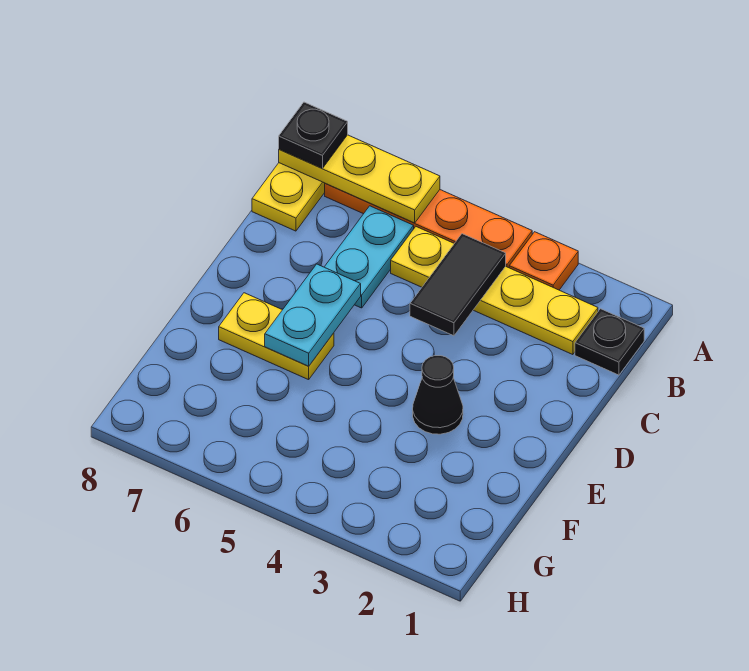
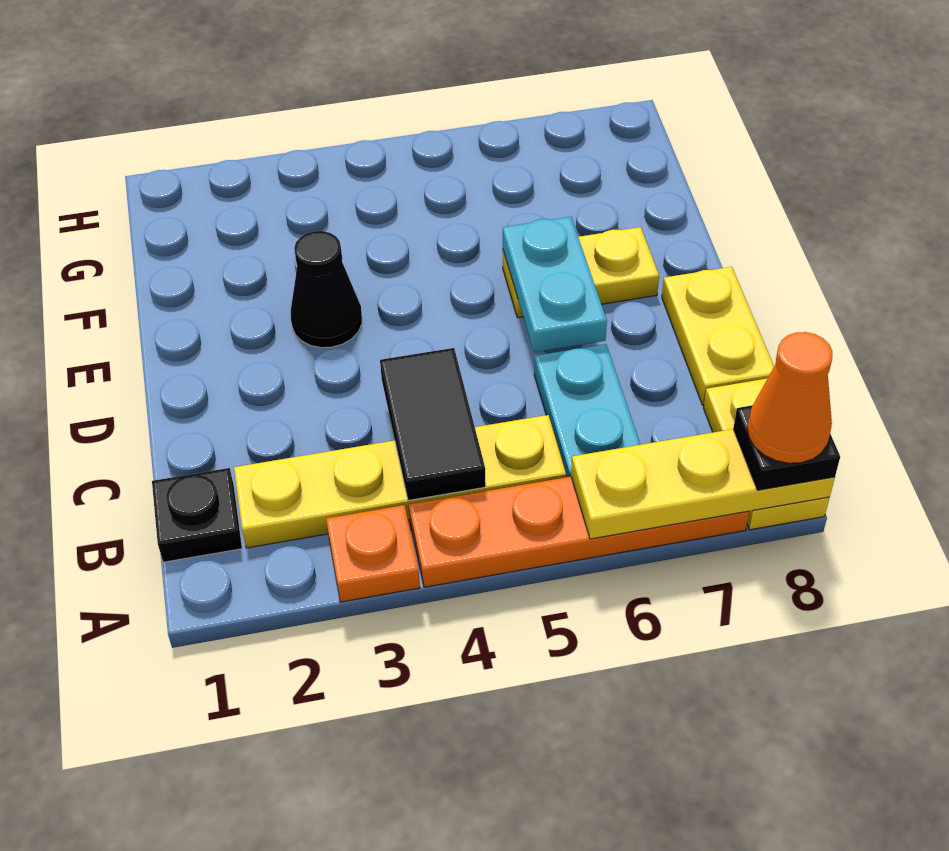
none -> orange cone A8 level 4
none -> yellow plate C8:D8 level 1

